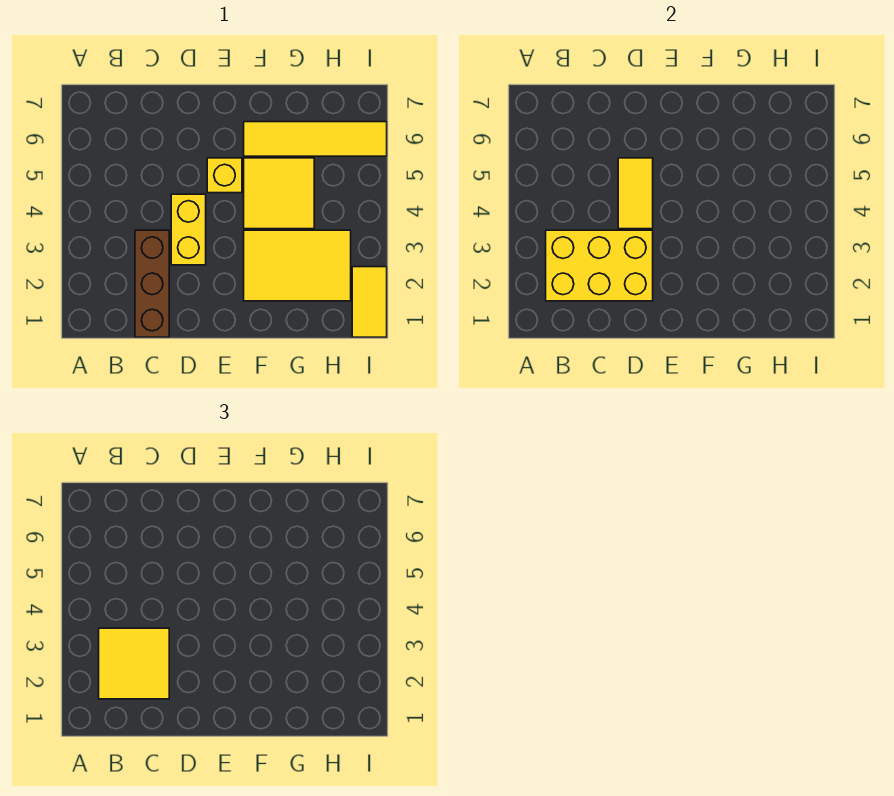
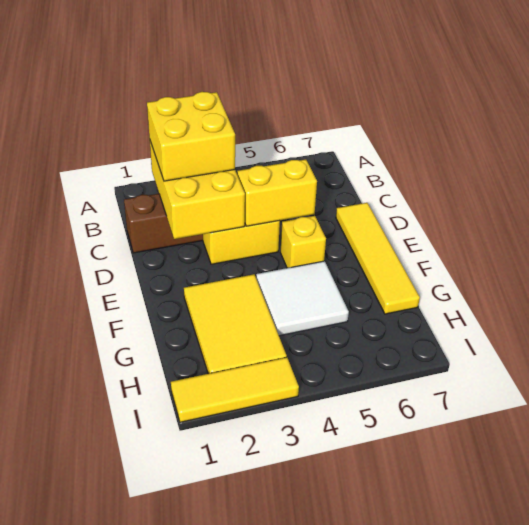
yellow tile B2:C3 level 3 -> yellow brick B2:C3 level 3
yellow tile D4:D5 level 2 -> yellow brick D4:D5 level 2
yellow tile F4:G5 level 1 -> white tile F4:G5 level 1
yellow tile F6:I6 level 1 -> yellow tile D7:G7 level 1
yellow tile I1:I2 level 1 -> yellow tile I1:I3 level 1

